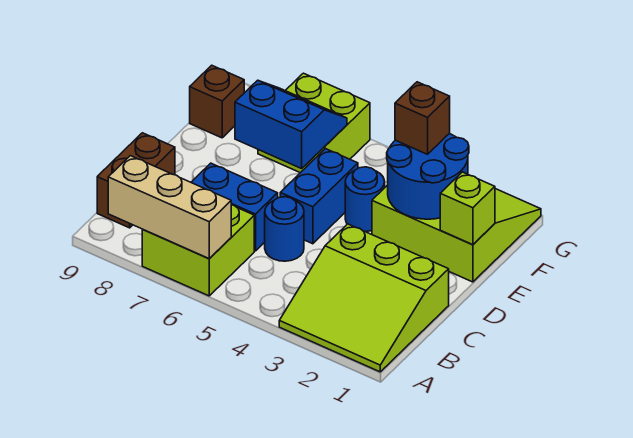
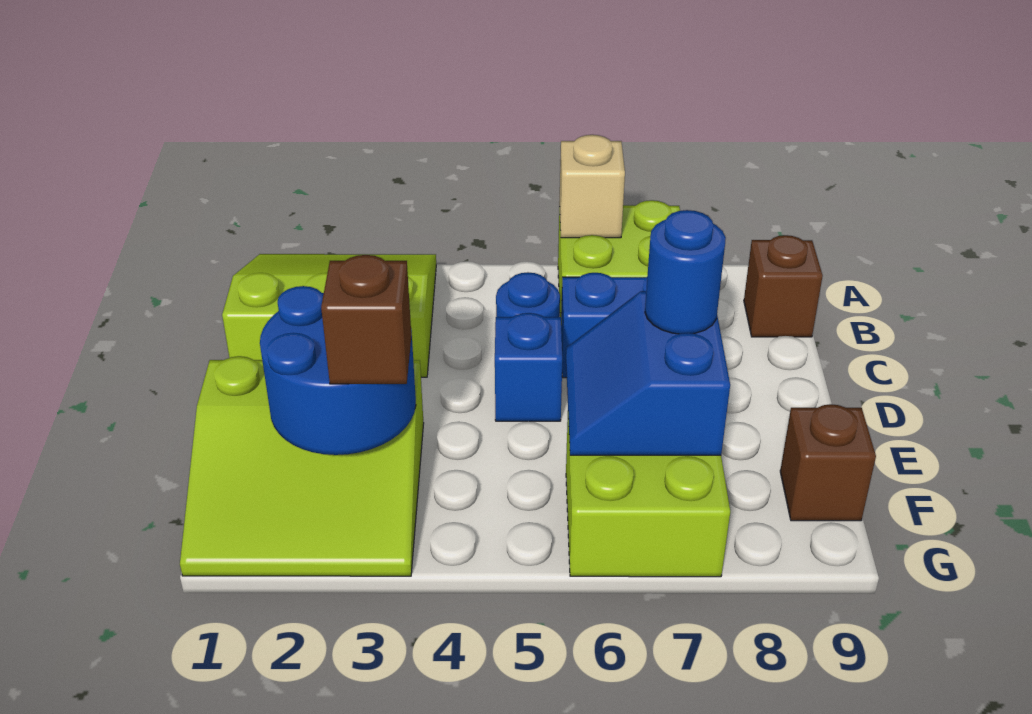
tan brick A6:A8 level 2 -> tan brick A6 level 2
brown brick B9:C9 level 1 -> brown brick B9 level 1
blue brick D5:E5 level 1 -> blue brick D5 level 1
lime brick E1 level 2 -> none
blue round brick E4 level 1 -> blue round brick E7 level 3
blue slope E6:F7 level 2 top E -> blue slope E6:F7 level 2 top 7

